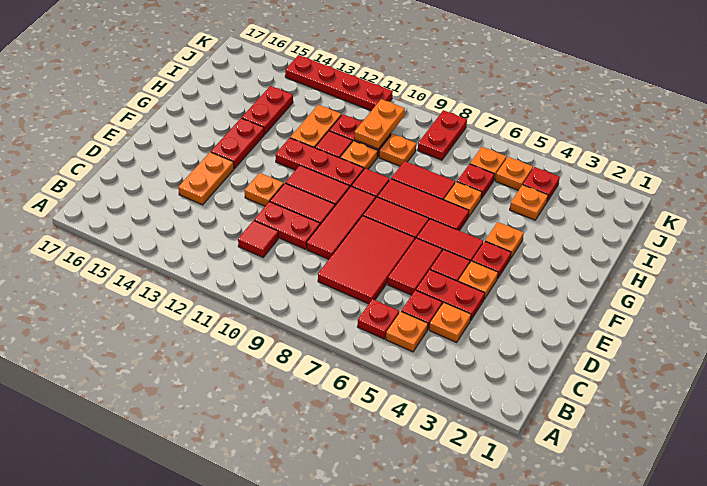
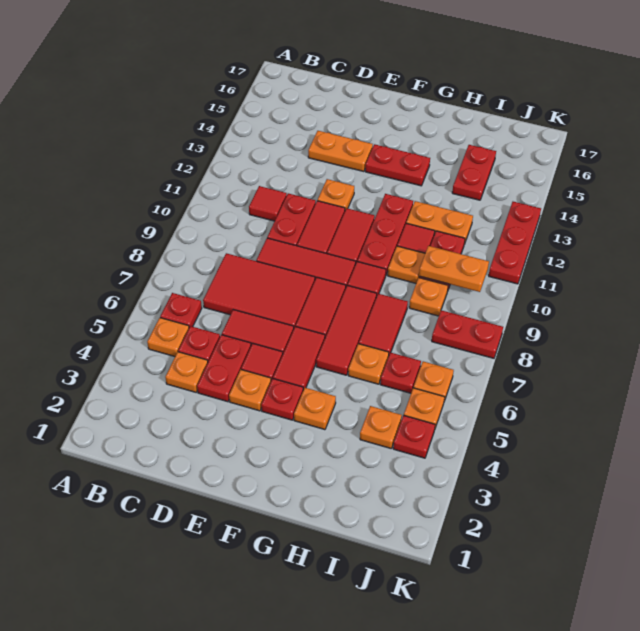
red plate H14:I14 level 1 -> red plate I14:I15 level 1
red plate K11:K14 level 1 -> red plate K11:K13 level 1

